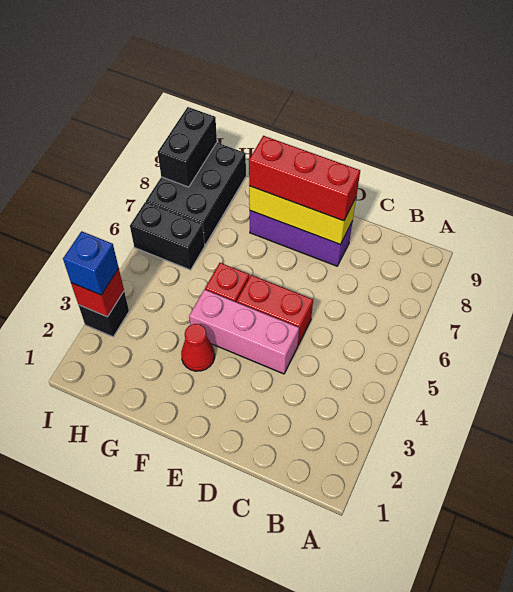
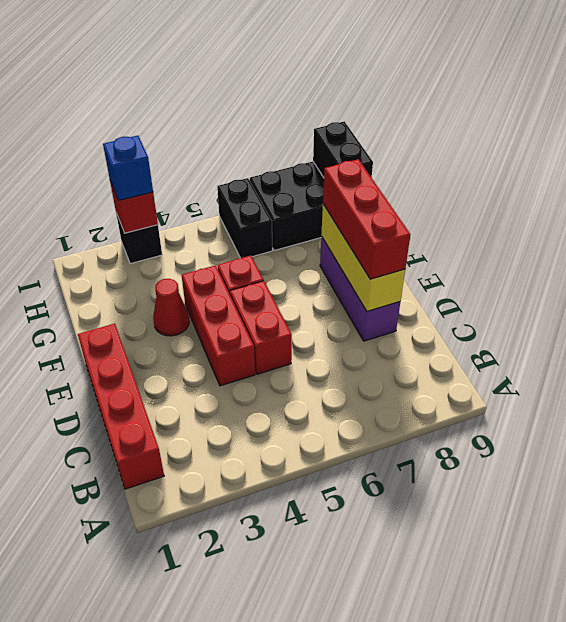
none -> red brick B1:E1 level 1
pink brick D4:F4 level 1 -> red brick D4:F4 level 1
black brick I8:I9 level 2 -> black brick H9:I9 level 2

